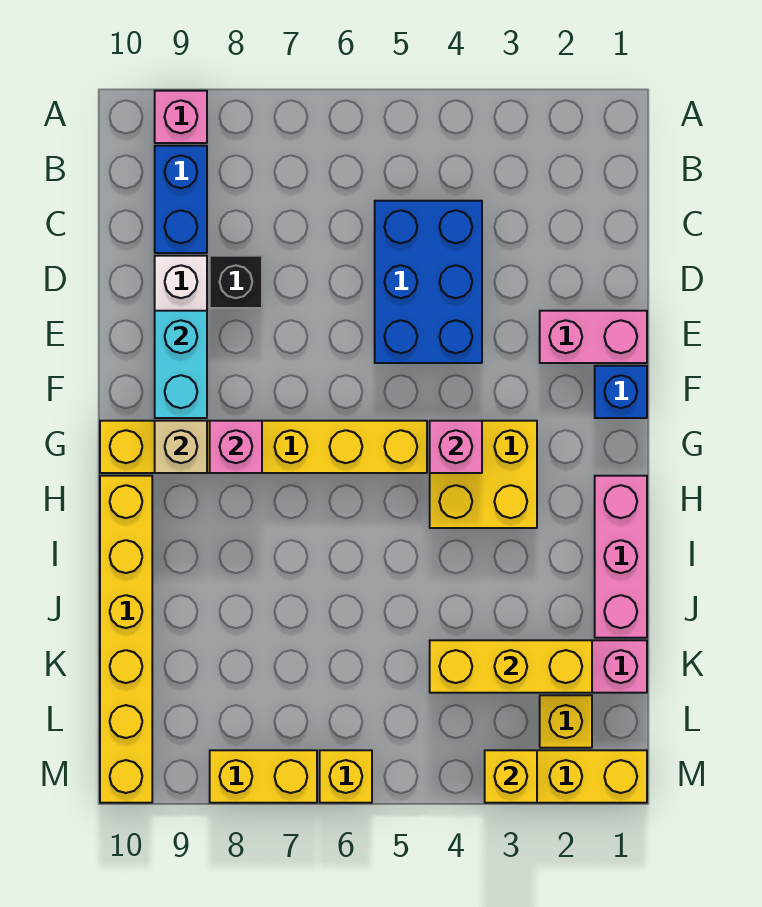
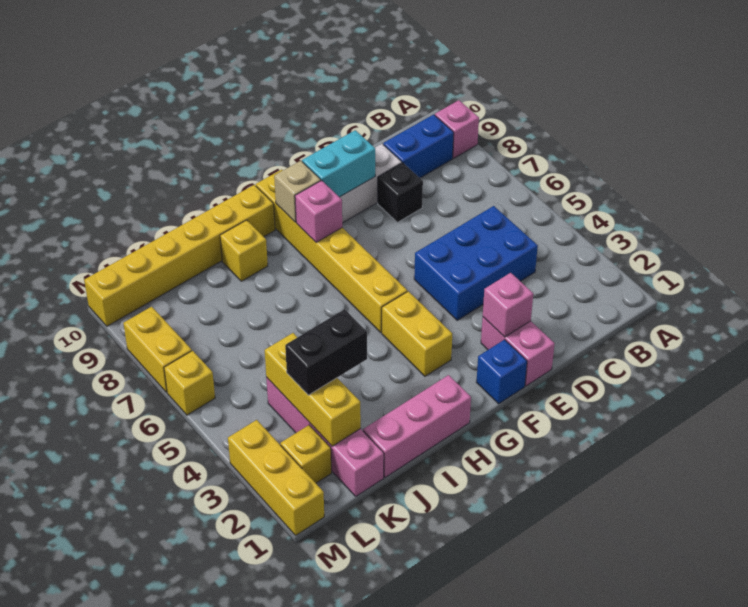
yellow brick G3:H4 level 1 -> yellow brick G3:G4 level 1
pink brick G4 level 2 -> pink brick E2 level 2
none -> black brick J3:K3 level 3
yellow brick M3 level 2 -> yellow brick I9 level 1

